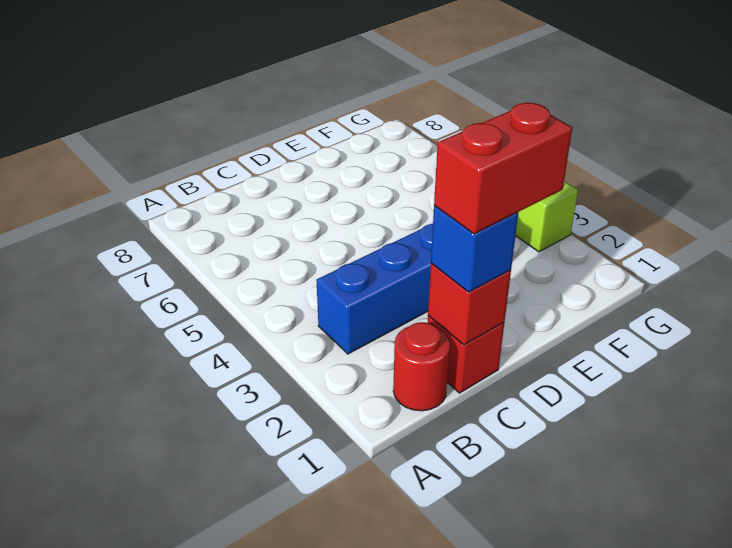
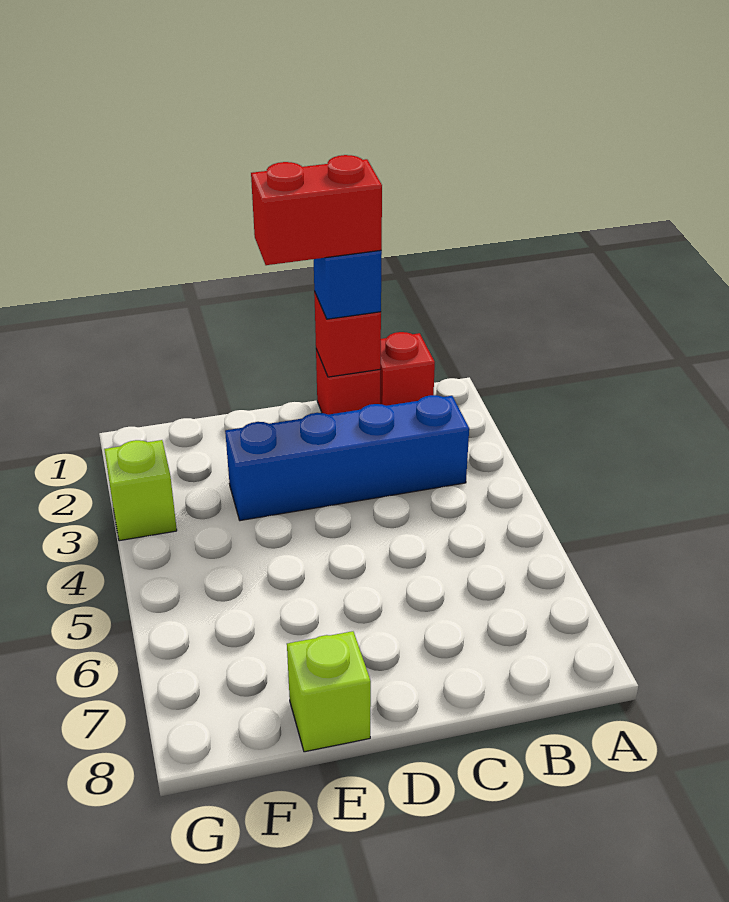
red round brick B1 level 1 -> red brick B1 level 1
none -> lime brick E8 level 1

